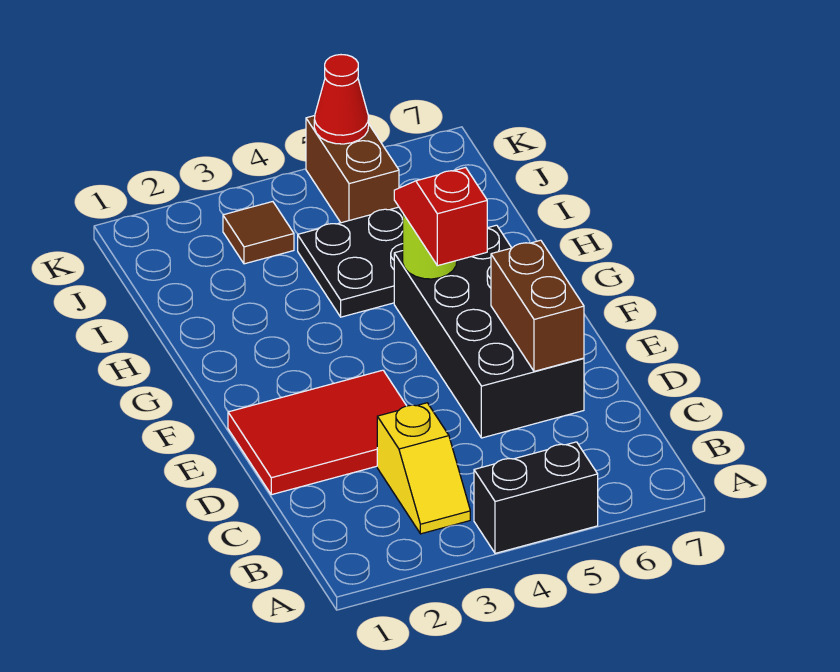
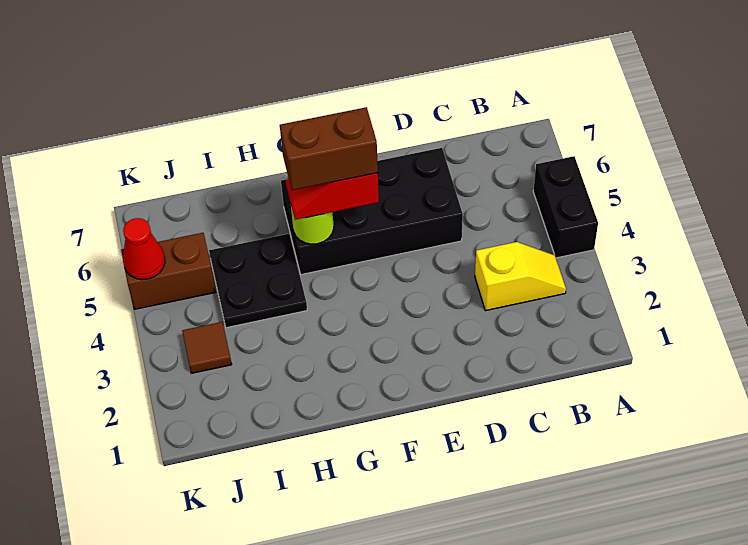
red tile D1:E3 level 1 -> none
brown brick D6:E6 level 2 -> brown brick F5:G5 level 4

